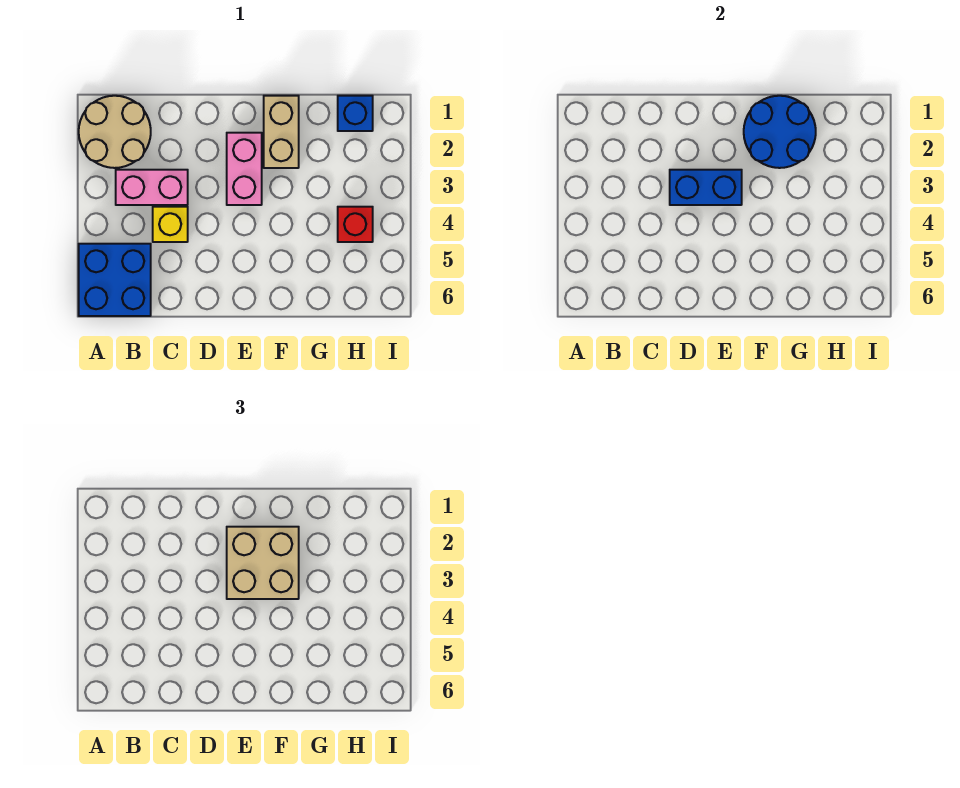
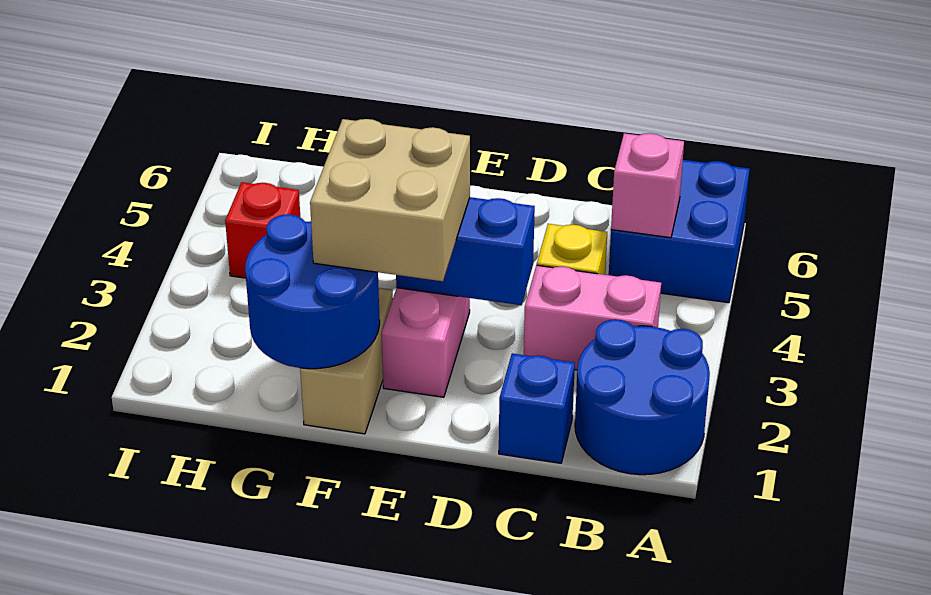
tan round brick A1:B2 level 1 -> blue round brick A1:B2 level 1
none -> pink brick B5 level 2
blue brick H1 level 1 -> blue brick C1 level 1

